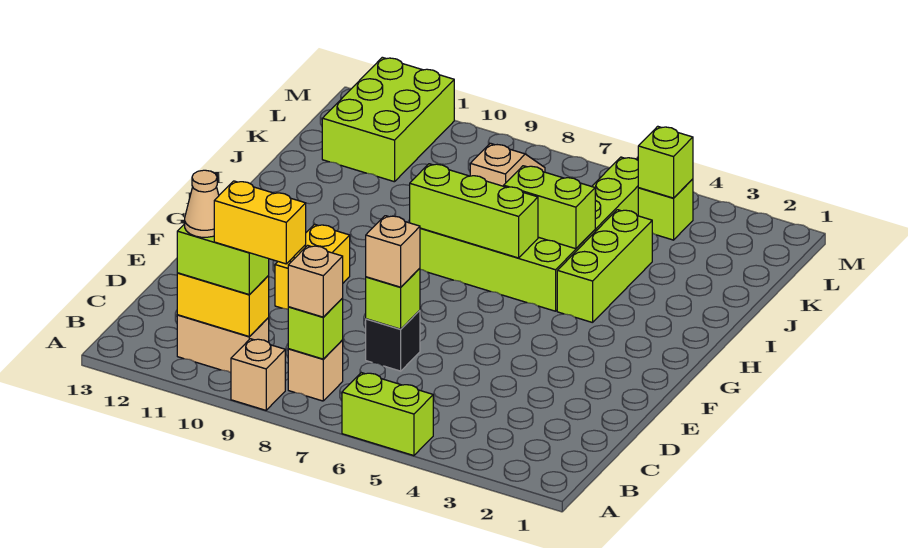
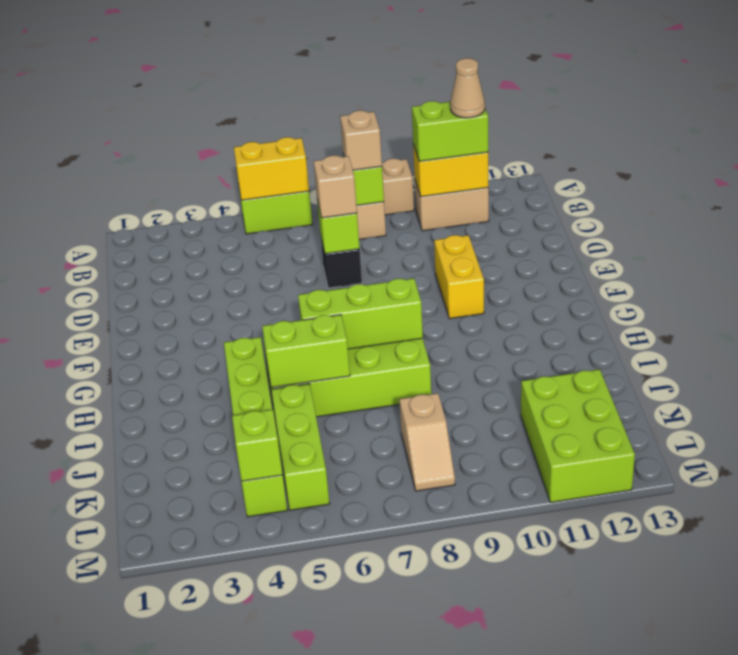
yellow brick B9:B10 level 4 -> yellow brick A5:A6 level 2

